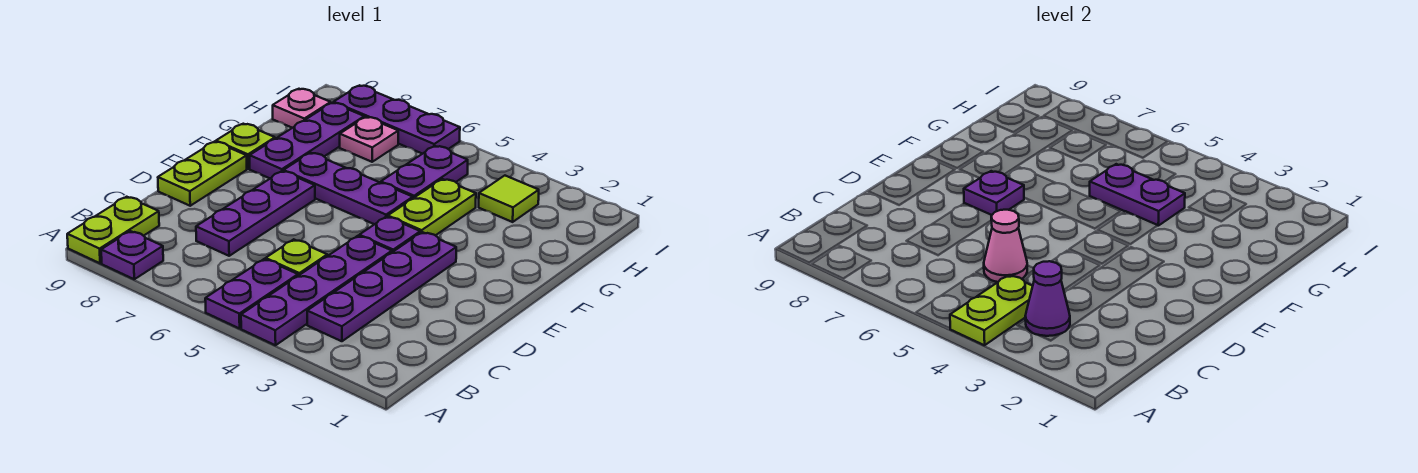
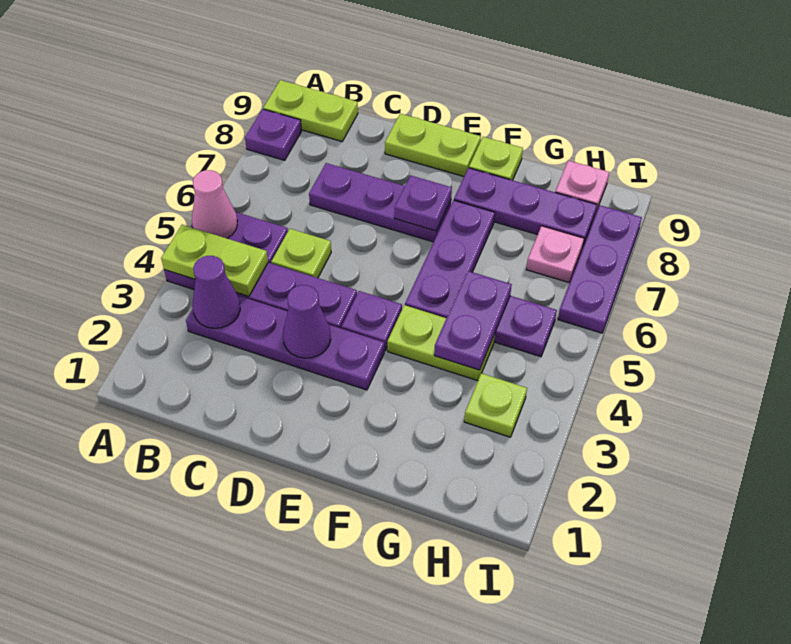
pink cone C5 level 2 -> pink cone A5 level 2
none -> purple cone D3 level 2
lime tile H3 level 1 -> lime plate H3 level 1

